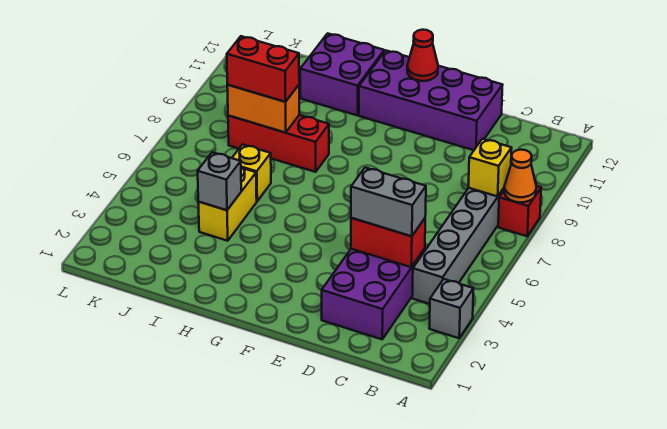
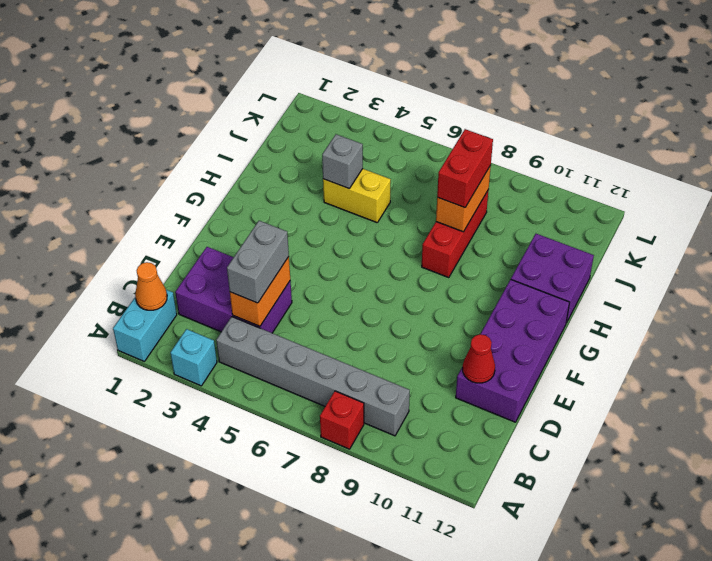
none -> cyan brick A1:B1 level 1
grey brick A3 level 1 -> cyan brick A3 level 1
orange cone A8 level 2 -> orange cone B1 level 2
yellow brick B8 level 2 -> none
red brick C4:D4 level 2 -> orange brick C4:D4 level 2
red cone F12 level 2 -> red cone D11 level 2
yellow brick I6 level 1 -> none

